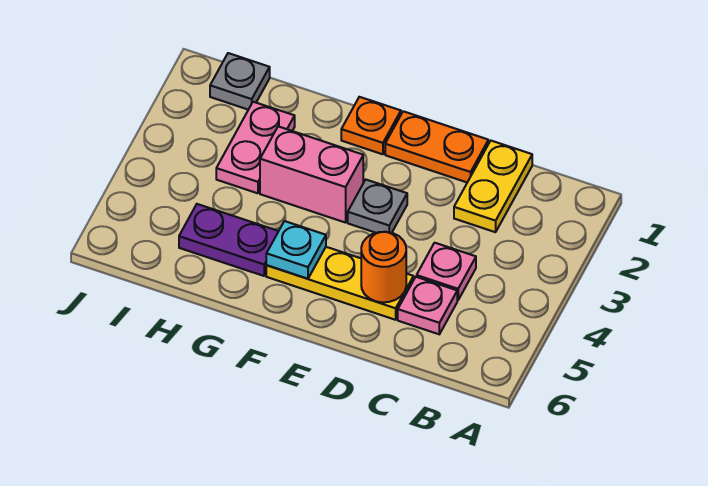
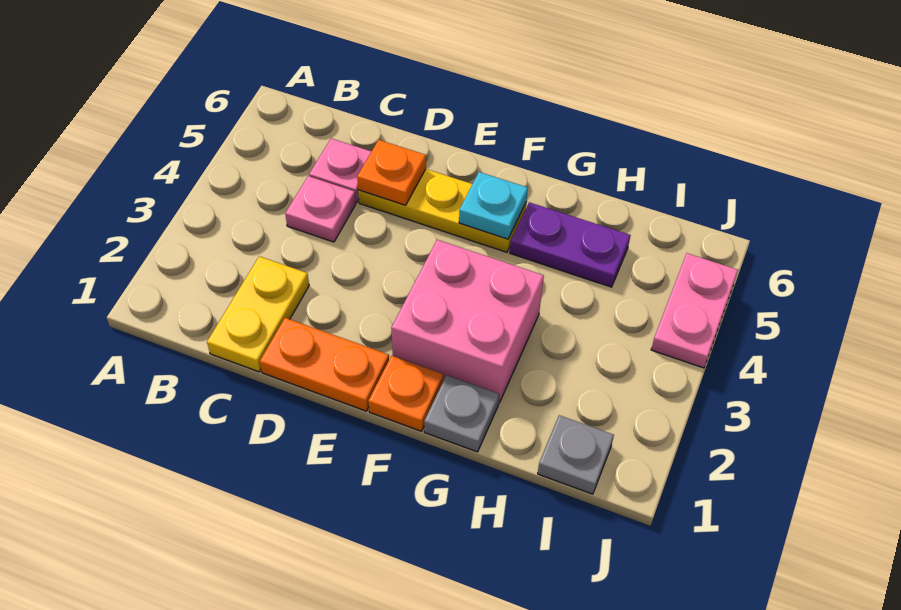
orange round brick D5 level 2 -> orange plate D5 level 2
grey plate E3 level 1 -> grey plate G1 level 1
pink brick F3:G3 level 1 -> pink brick F2:G3 level 1
pink plate H2:H3 level 1 -> pink plate J4:J5 level 1

